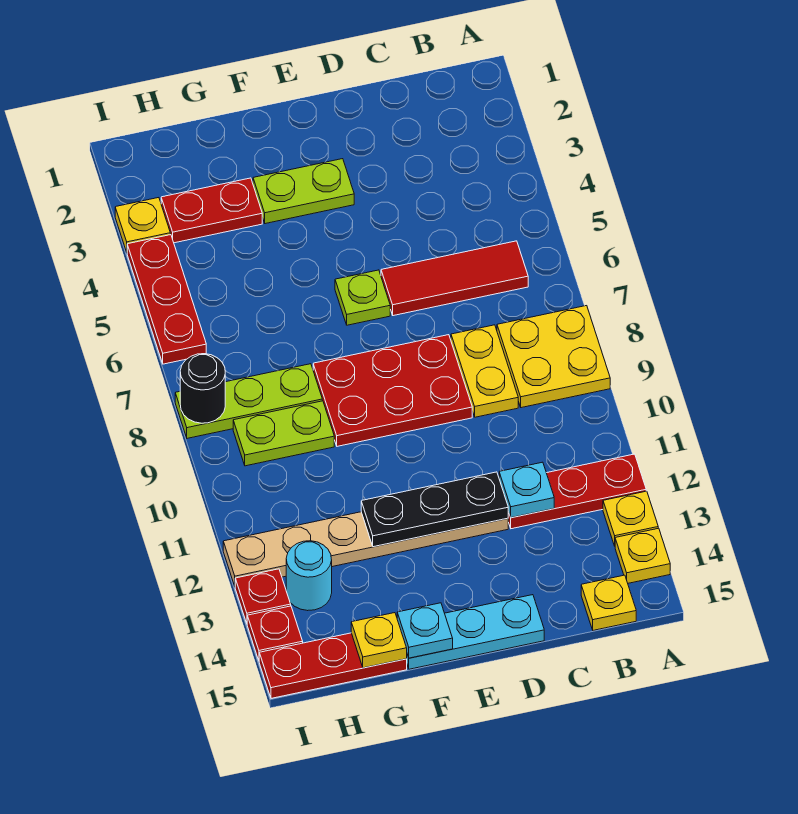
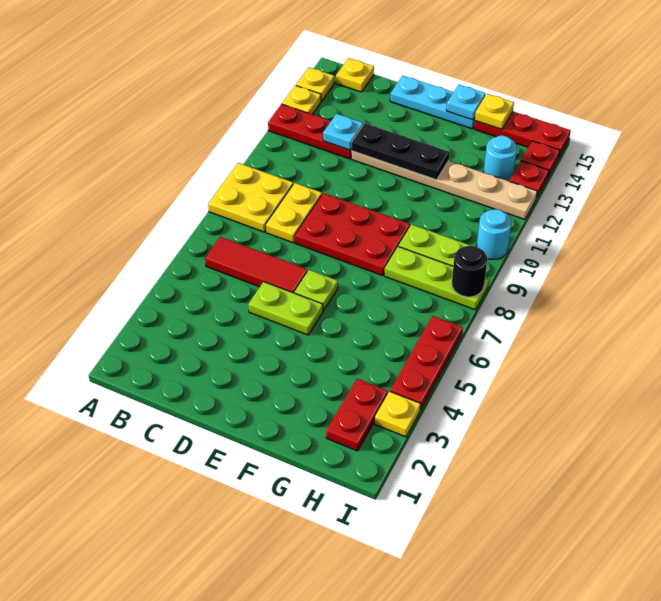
lime plate E3:F3 level 1 -> lime plate D5:E5 level 1
red plate G3:H3 level 1 -> red plate H2:H3 level 1
none -> cyan round brick I10 level 1

